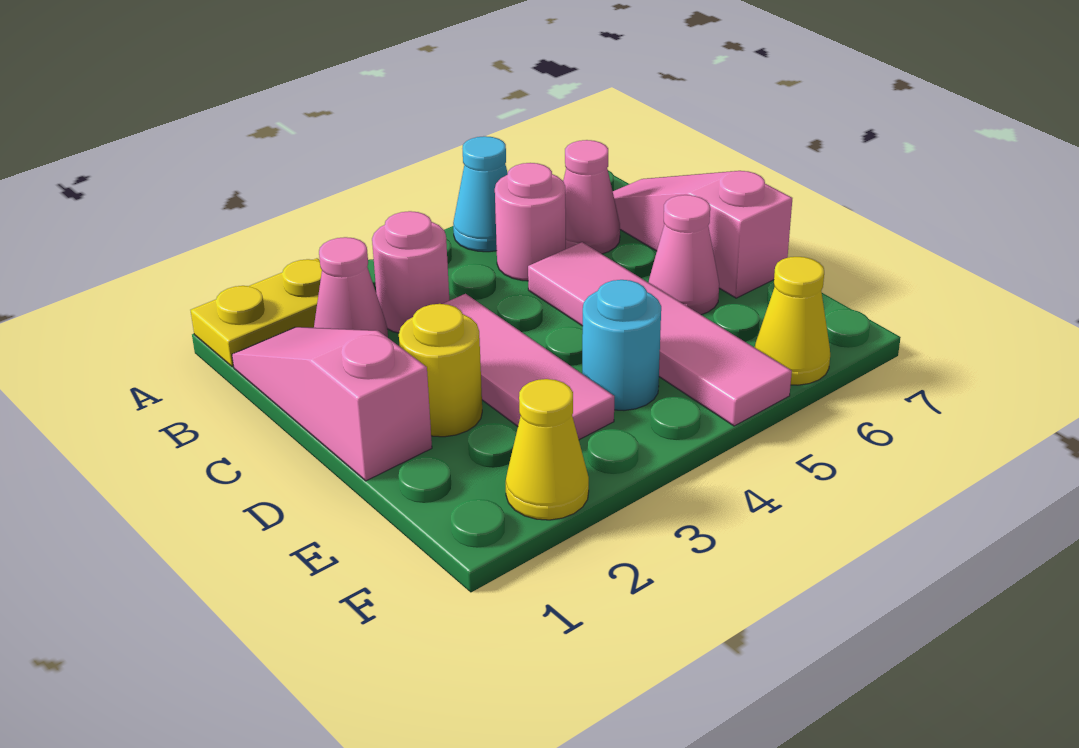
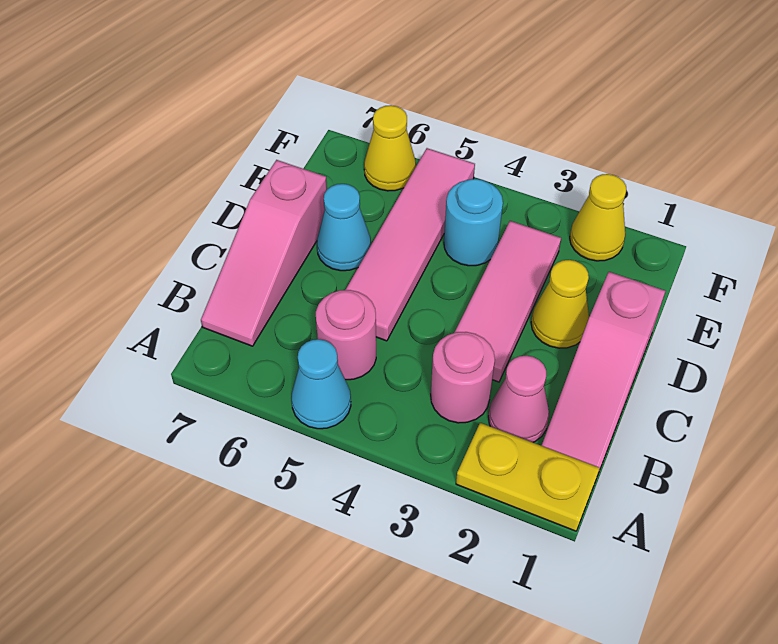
pink cone B6 level 1 -> none
yellow round brick D2 level 1 -> yellow cone D2 level 1
pink cone D6 level 1 -> cyan cone D6 level 1

